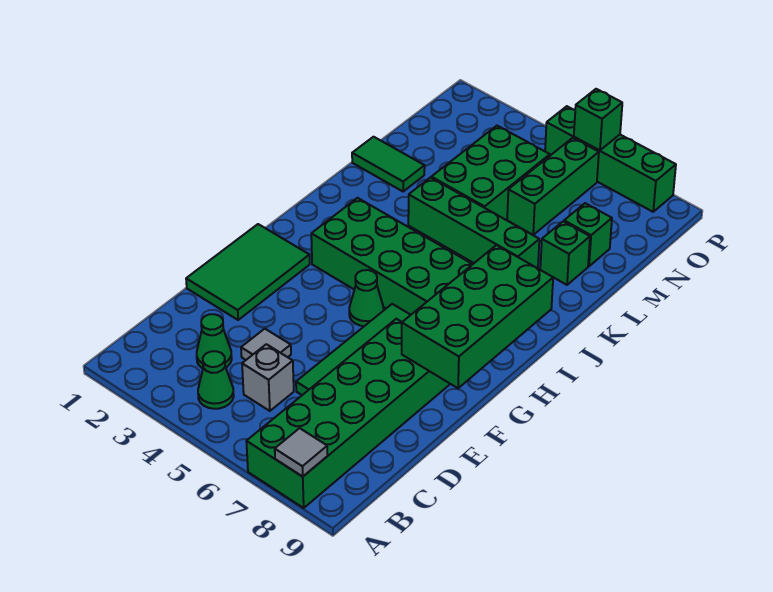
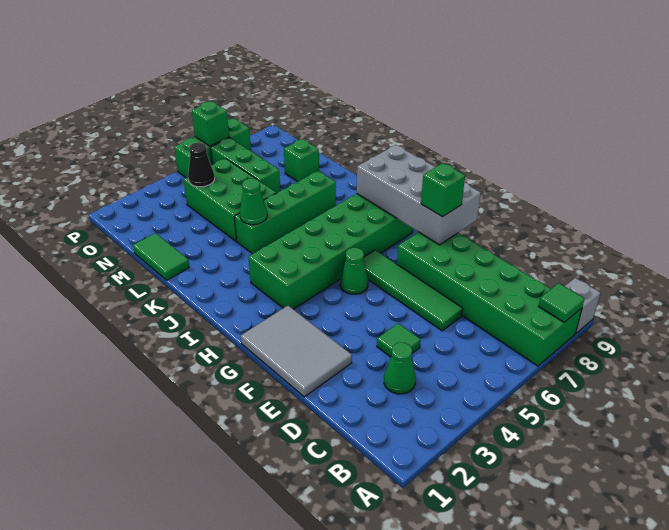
grey tile A8 level 2 -> green tile A8 level 2
green cone B4 level 1 -> green cone K4 level 2
grey brick C5 level 1 -> grey brick A9 level 1
grey tile D4 level 1 -> green tile D4 level 1
green tile E1:G2 level 1 -> grey tile E1:G2 level 1
green brick F8:I9 level 2 -> grey brick F8:I9 level 2
green tile L1:L2 level 1 -> green tile L1:M1 level 1
green brick L8 level 1 -> green brick F8 level 3
none -> black cone N4 level 2
green brick P5:P8 level 1 -> green brick P5:P7 level 1

